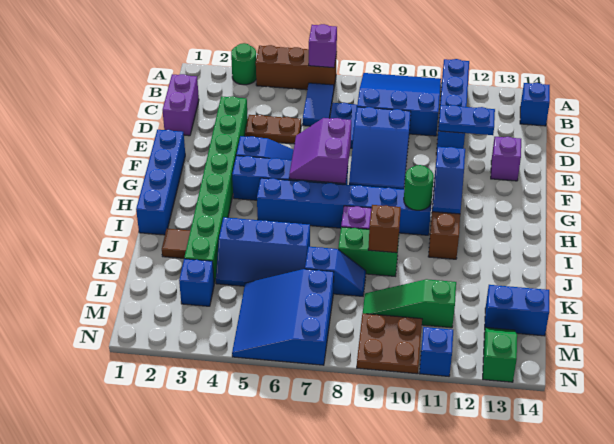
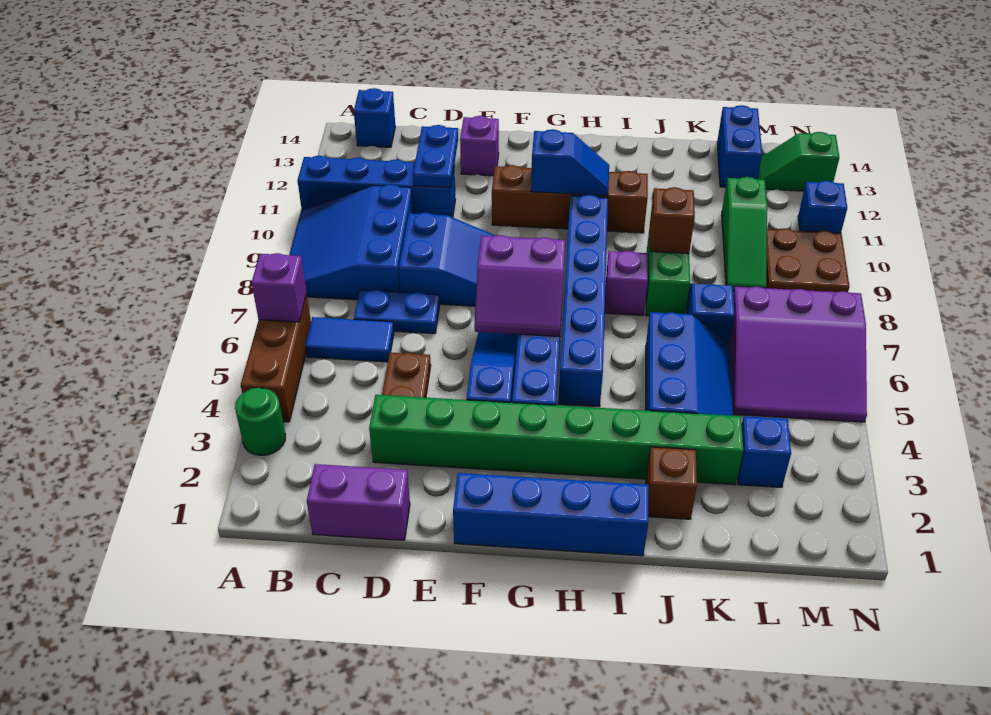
green round brick H10 level 2 -> none
brown tile J2 level 1 -> brown brick J2 level 1
blue slope L5:N7 level 1 top 7 -> purple slope L5:N7 level 1 top 7

